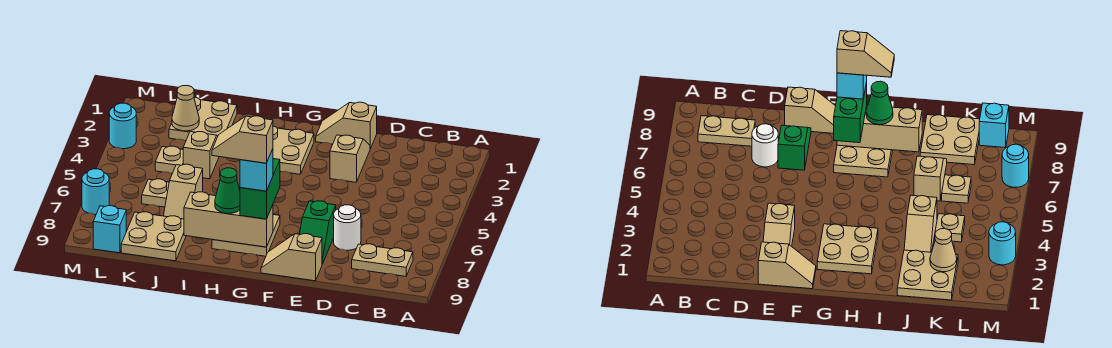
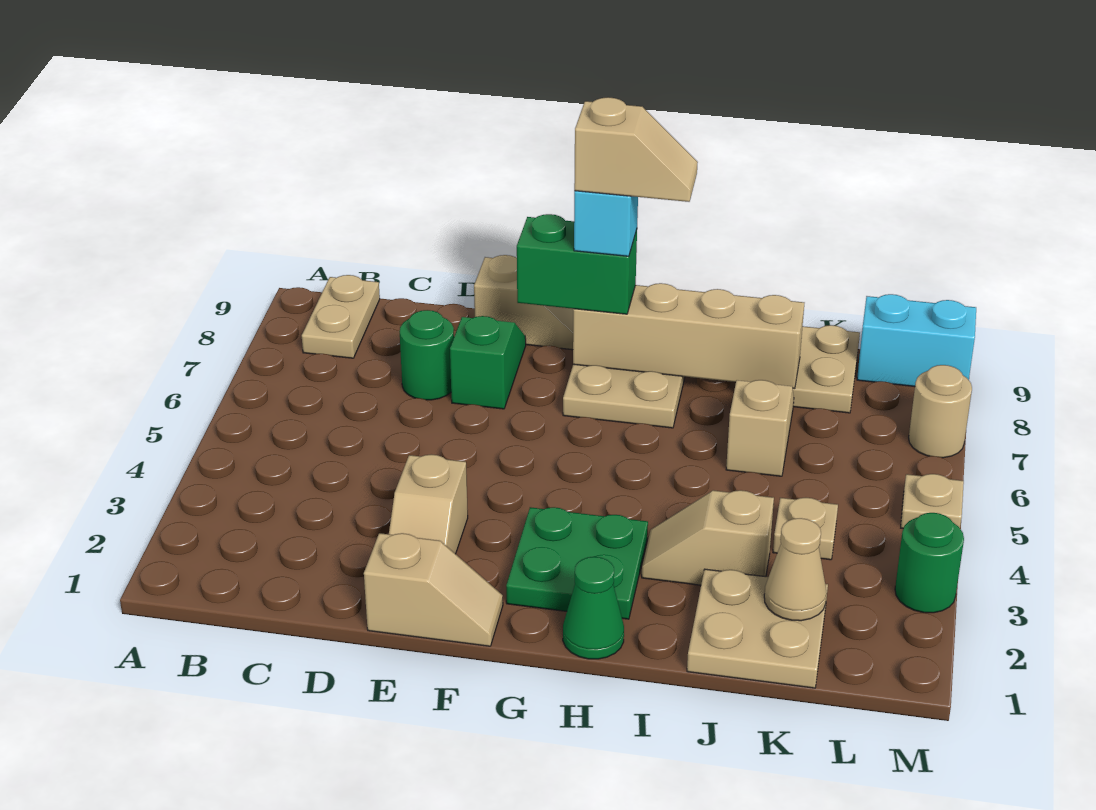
tan plate B8:C8 level 1 -> tan plate B8:B9 level 1
white round brick D7 level 1 -> green round brick D7 level 1
tan plate G2:H3 level 1 -> green plate G2:H3 level 1
green brick G7:G8 level 3 -> green brick F8:G8 level 3
tan brick G8:I8 level 2 -> tan brick G8:J8 level 2
green cone H8 level 3 -> green cone H1 level 1
tan slope J3:J4 level 1 top 4 -> tan slope I3:J3 level 1 top J
tan plate K6 level 1 -> tan plate M5 level 1
cyan brick L9 level 1 -> cyan brick L9:M9 level 1
cyan round brick M3 level 1 -> green round brick M3 level 1
cyan round brick M7 level 1 -> tan round brick M7 level 1

